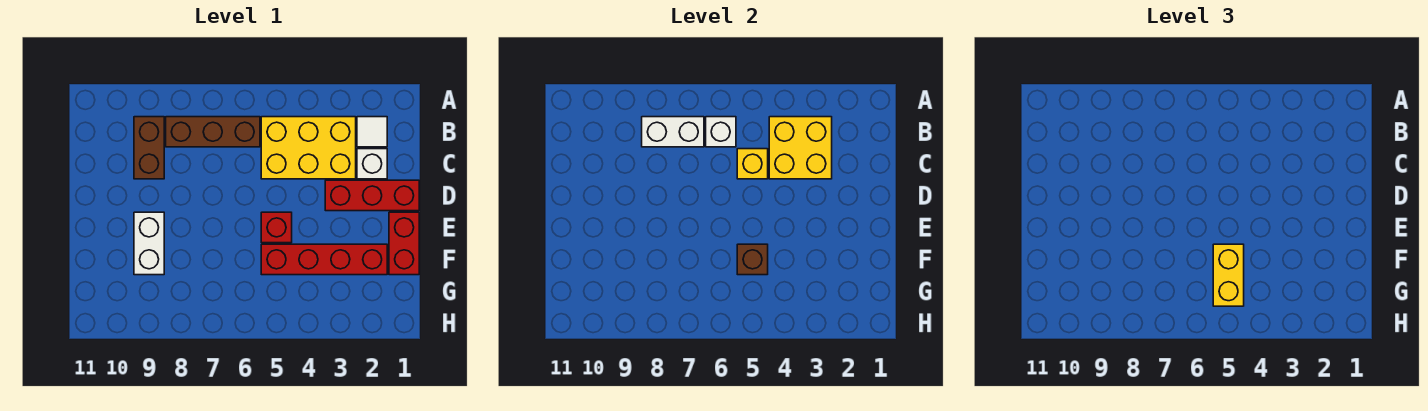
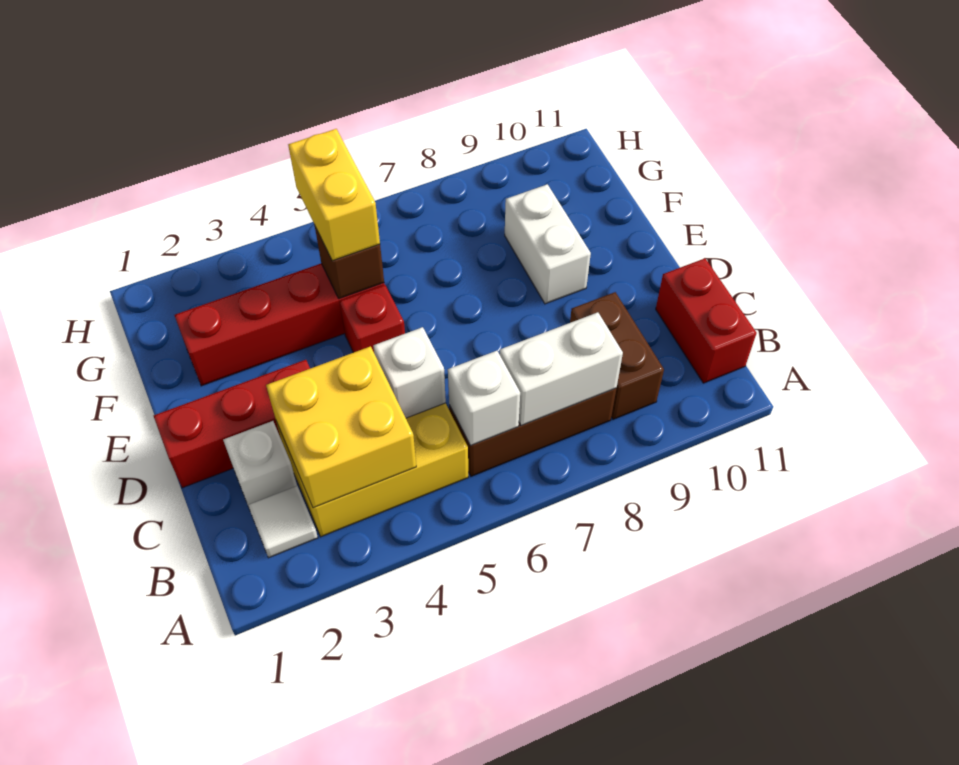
yellow brick C5 level 2 -> white brick C5 level 2
red brick E1:F1 level 1 -> red brick B11:C11 level 1

